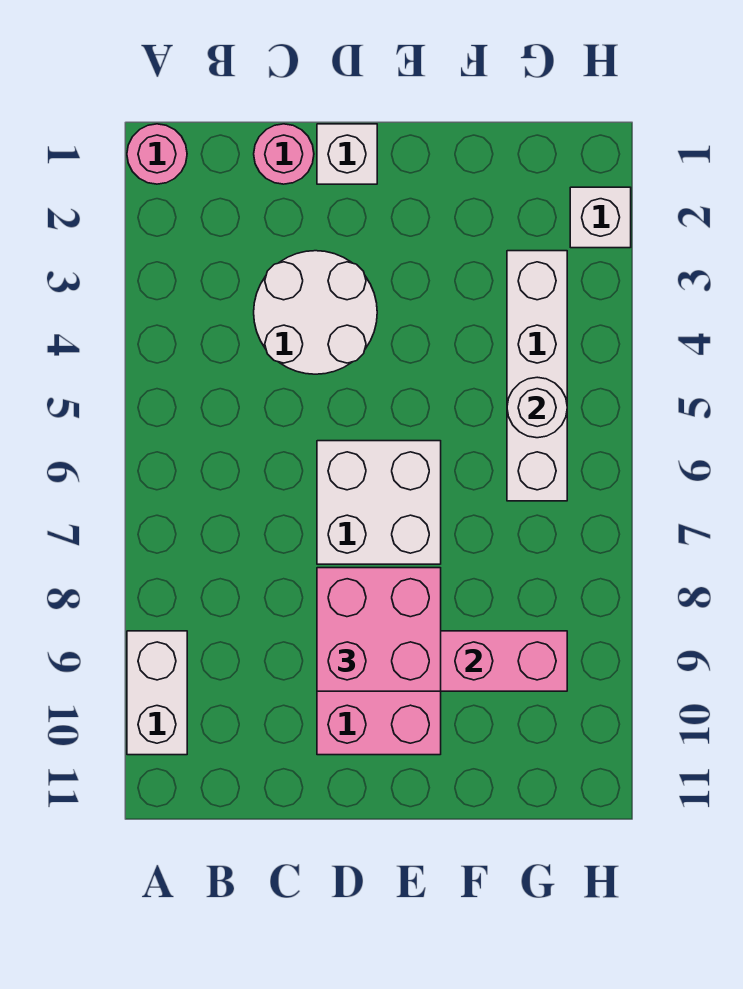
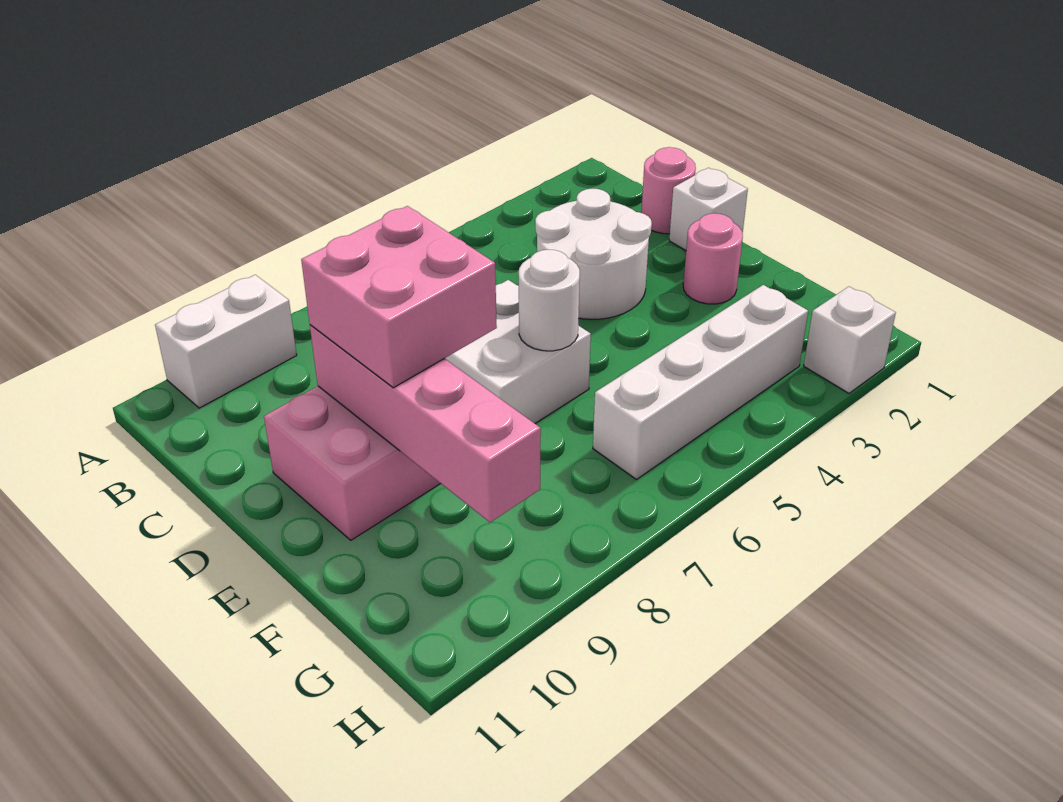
pink round brick A1 level 1 -> pink round brick E2 level 1
white round brick G5 level 2 -> white round brick E6 level 2

